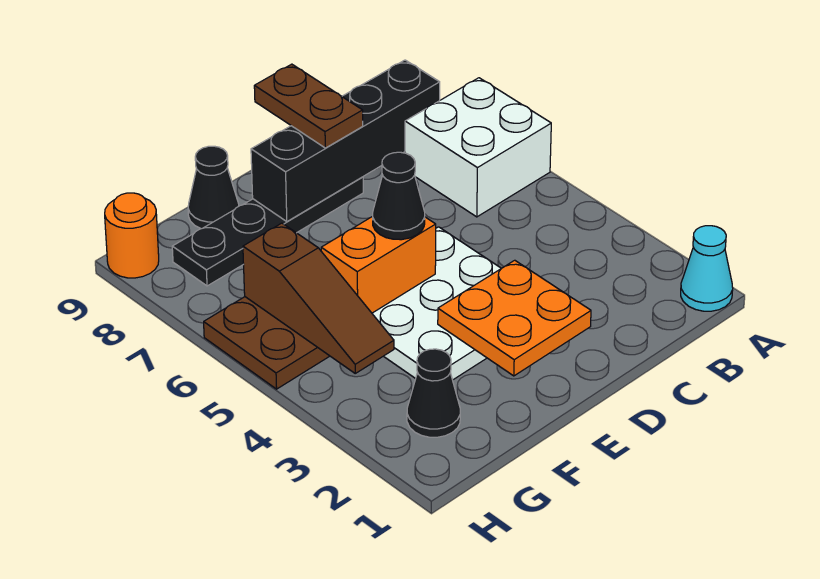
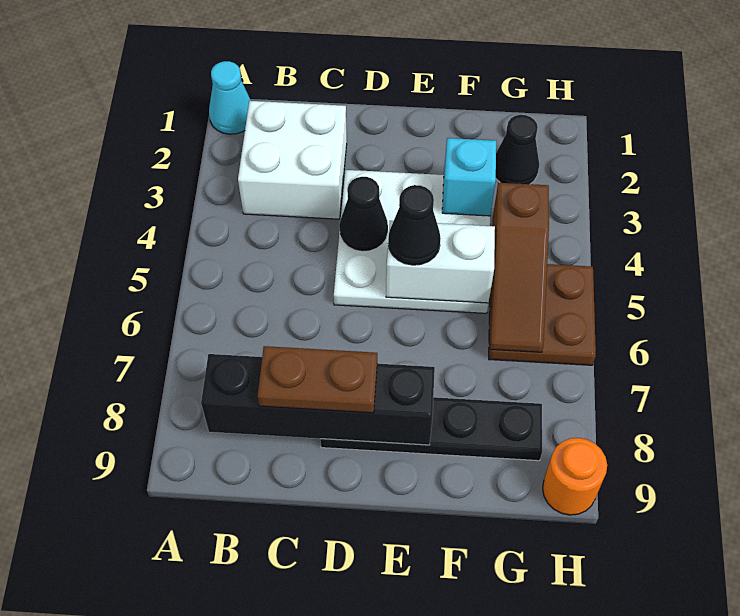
white brick A6:B7 level 1 -> white brick B2:C3 level 1
orange plate D2:E3 level 2 -> none
brown plate D8:D9 level 3 -> brown plate C8:D8 level 3
orange brick E5:F5 level 2 -> white brick E5:F5 level 2
none -> cyan brick F3 level 2
black cone F9 level 1 -> black cone D4 level 2
brown slope G4:G6 level 2 top 6 -> brown slope G4:G6 level 2 top 4

